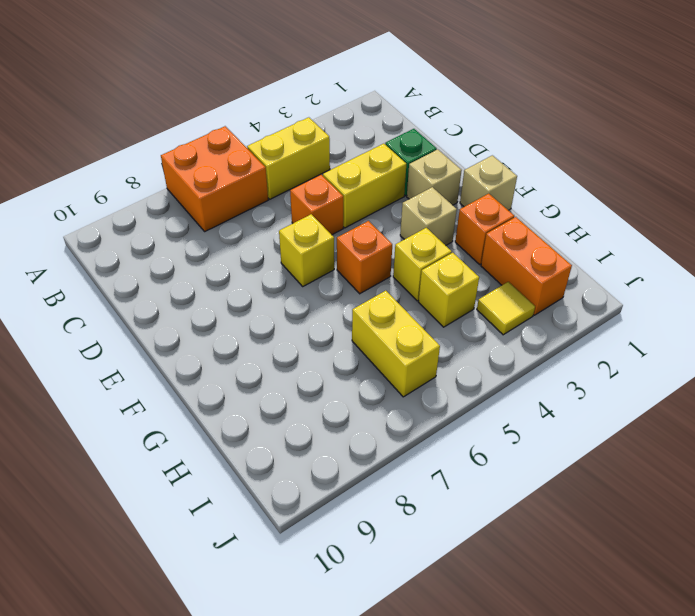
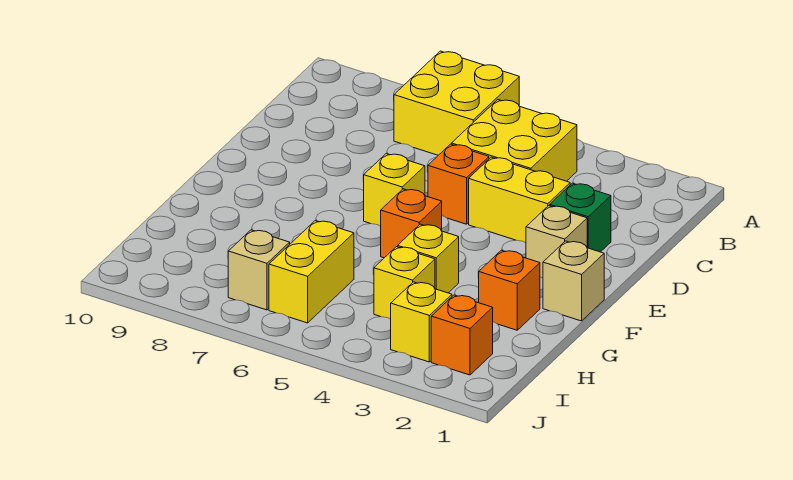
orange brick A6:B7 level 1 -> yellow brick A6:B7 level 1
yellow brick B4:B5 level 1 -> yellow brick B4:C5 level 1
tan brick F3 level 1 -> tan brick I7 level 1
orange brick H2:I2 level 1 -> orange brick I2 level 1
yellow tile I3 level 1 -> yellow brick I3 level 1

